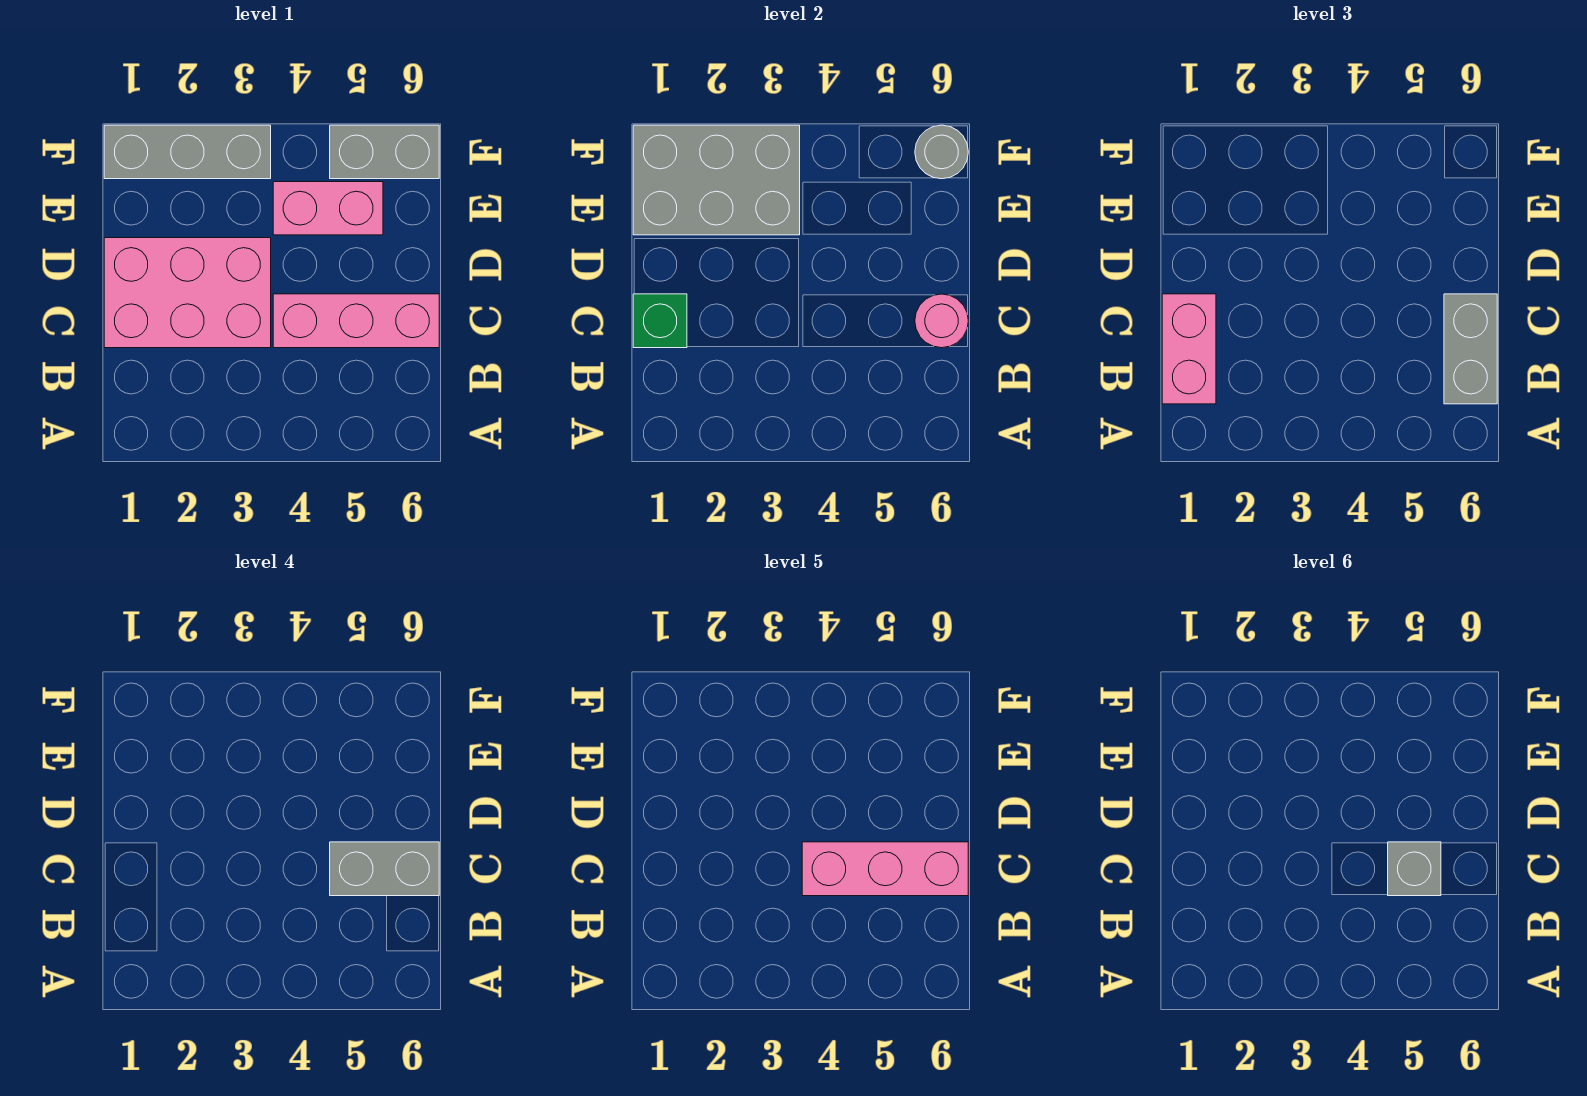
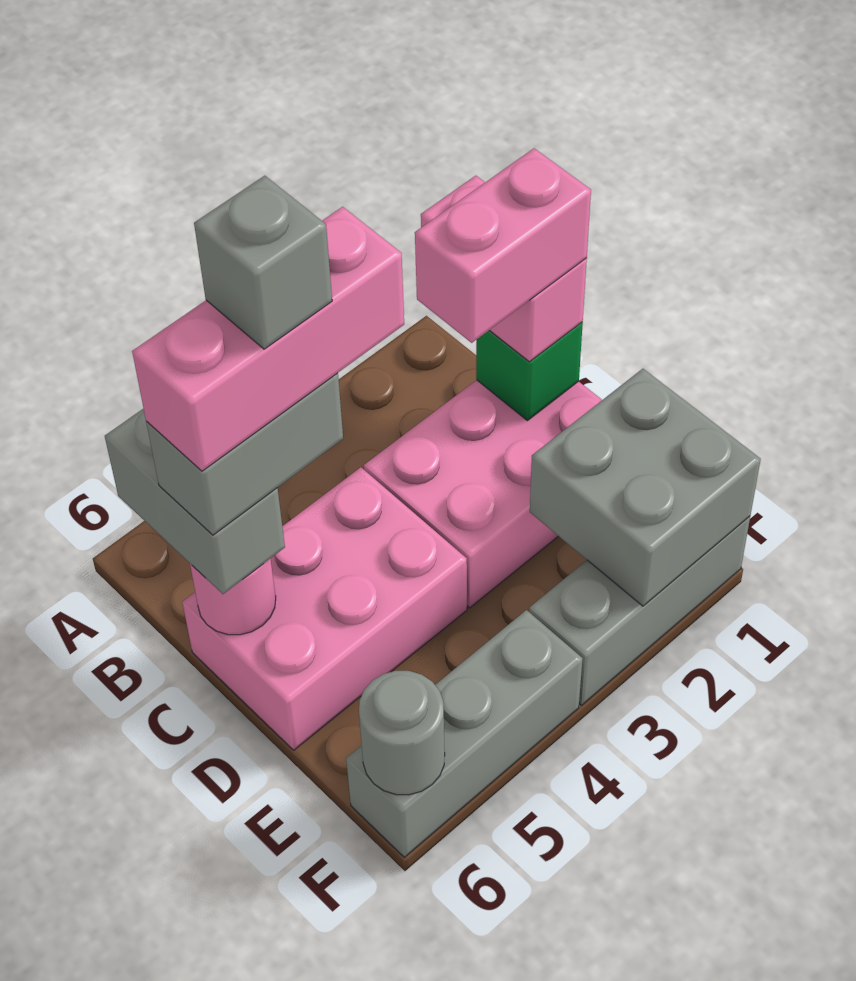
pink brick C4:C6 level 1 -> pink brick C4:D6 level 1
grey brick E1:F3 level 2 -> grey brick E1:F2 level 2
pink brick E4:E5 level 1 -> pink brick C1:C2 level 4
grey brick F5:F6 level 1 -> grey brick F4:F6 level 1

